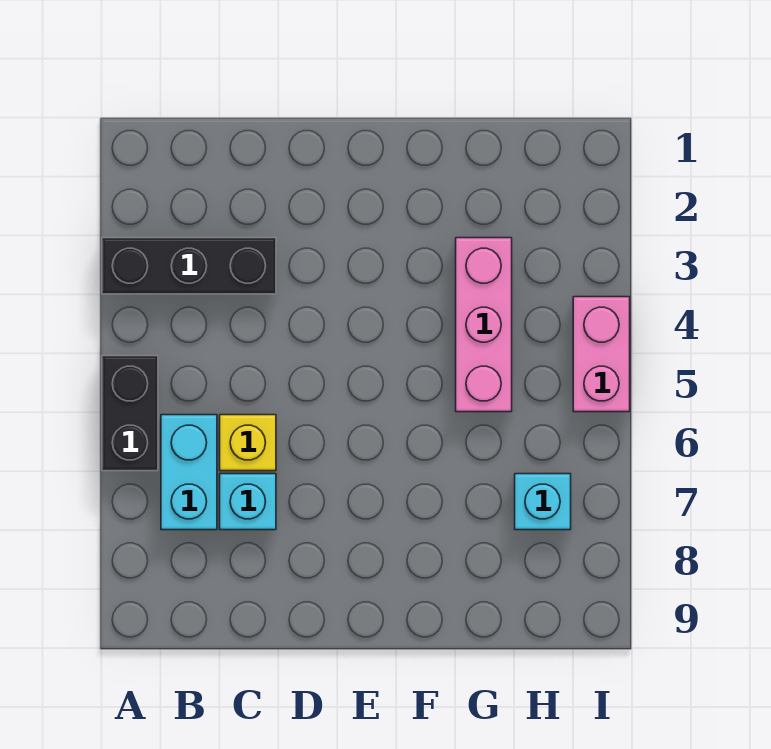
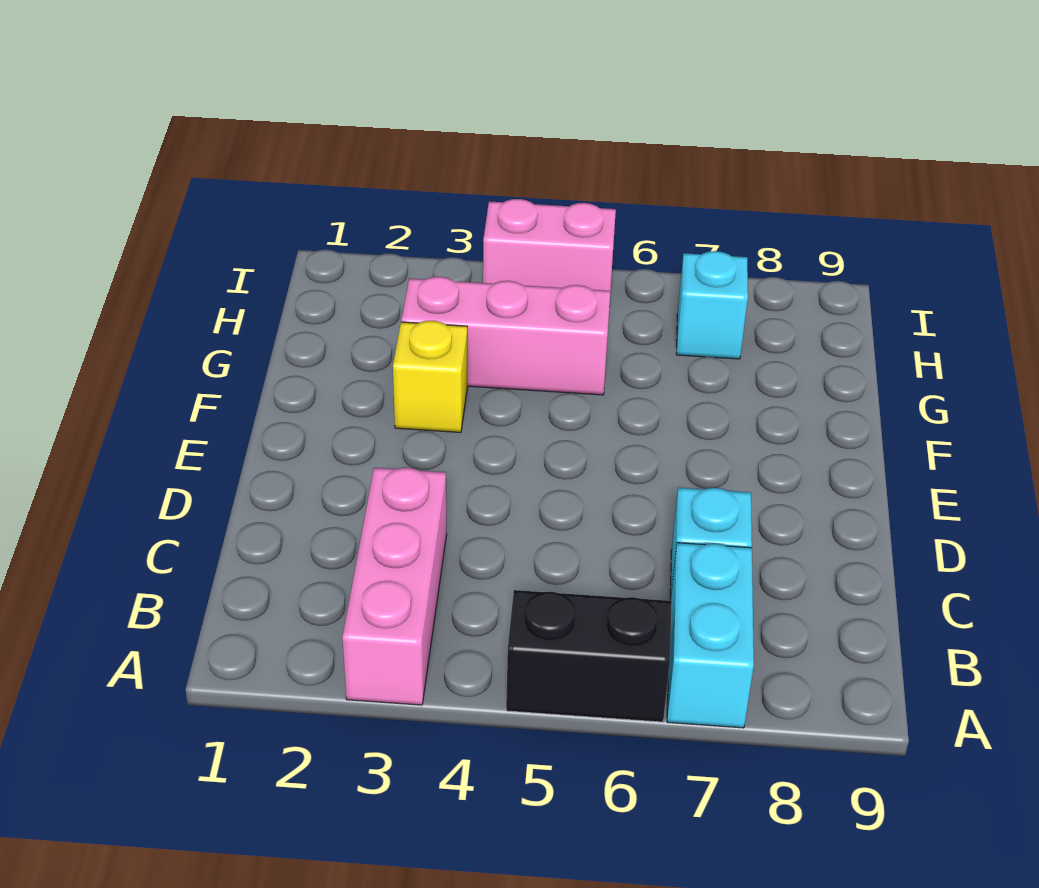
black brick A3:C3 level 1 -> pink brick A3:C3 level 1
cyan brick B6:B7 level 1 -> cyan brick A7:B7 level 1
yellow brick C6 level 1 -> yellow brick F3 level 1

